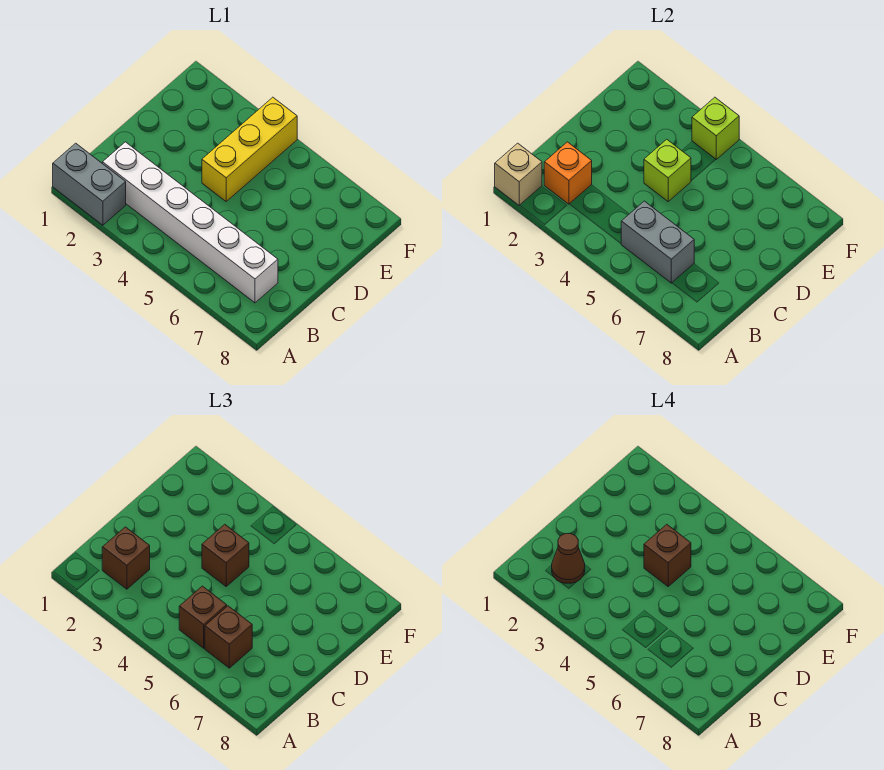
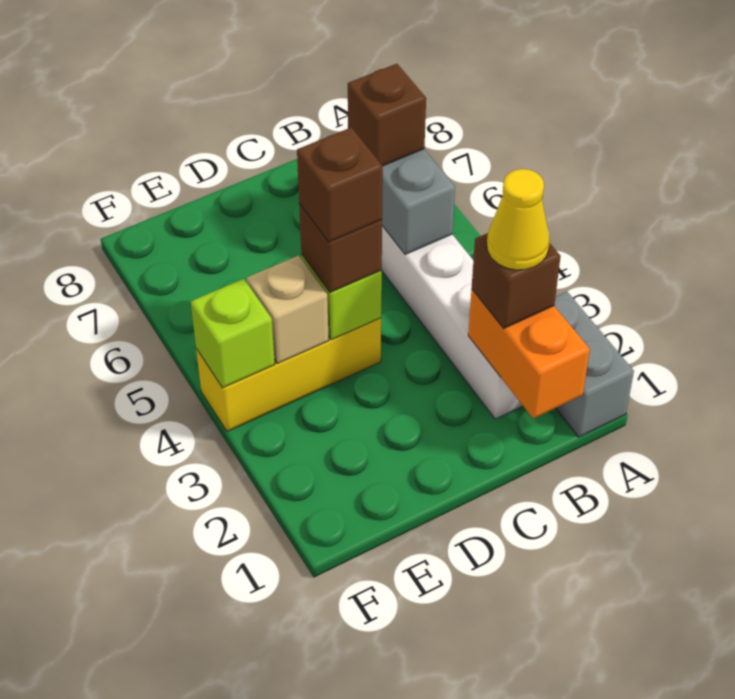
tan brick A1 level 2 -> tan brick E4 level 2
orange brick B2 level 2 -> orange brick B1:B2 level 2
brown cone B2 level 4 -> yellow cone B2 level 4
brown brick B5 level 3 -> none

